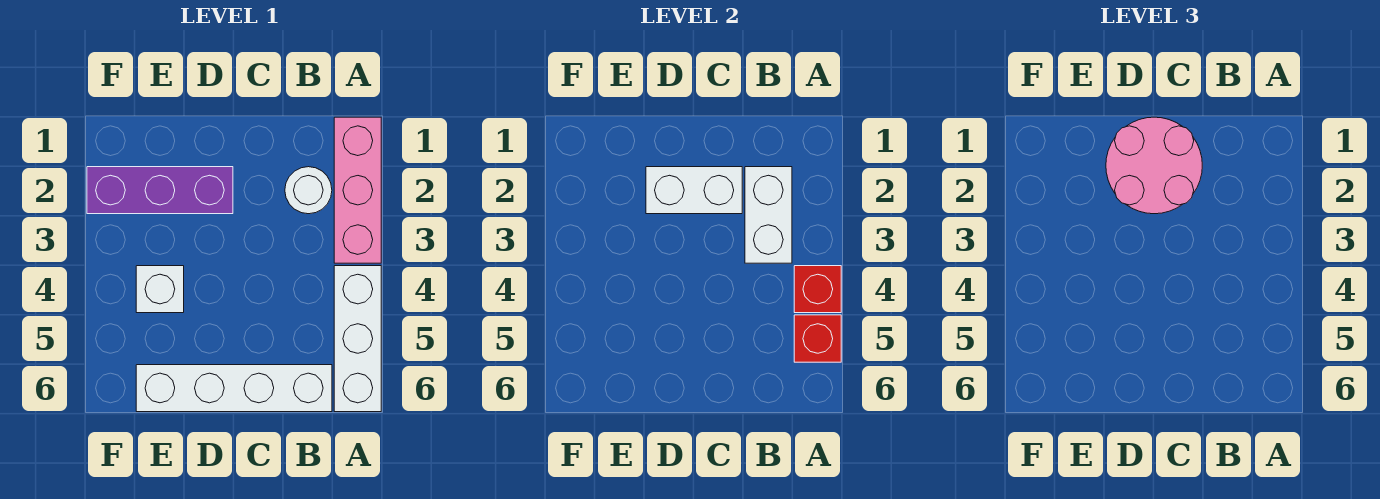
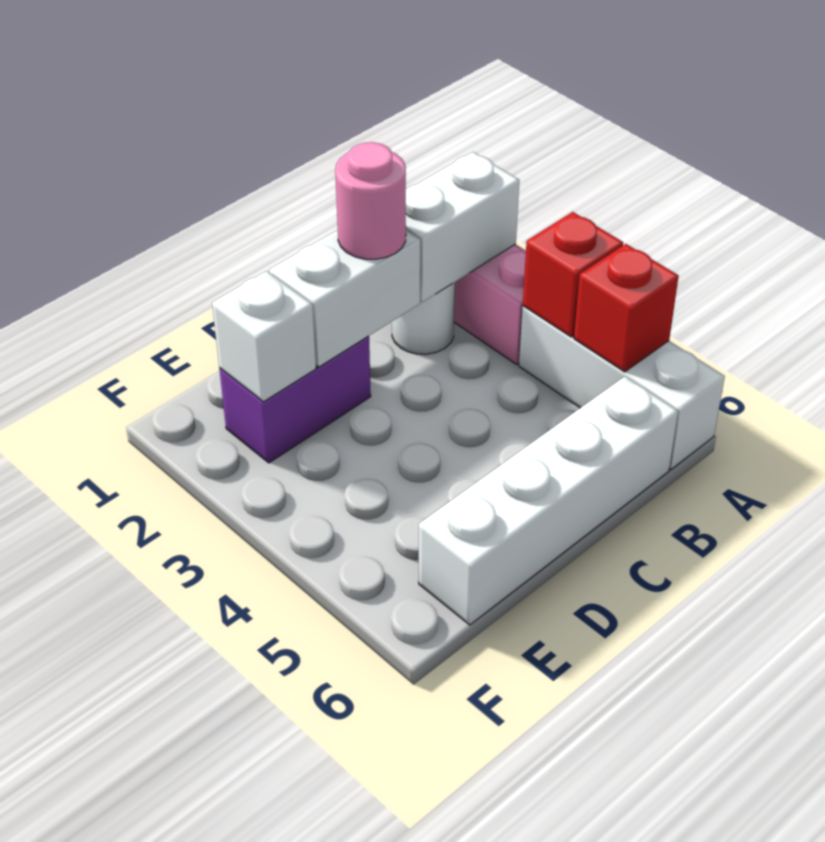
white brick B2:B3 level 2 -> white brick A2:B2 level 2
pink round brick C1:D2 level 3 -> pink round brick C2 level 3
purple brick D2:F2 level 1 -> purple brick D2:E2 level 1
white brick E4 level 1 -> white brick E2 level 2

